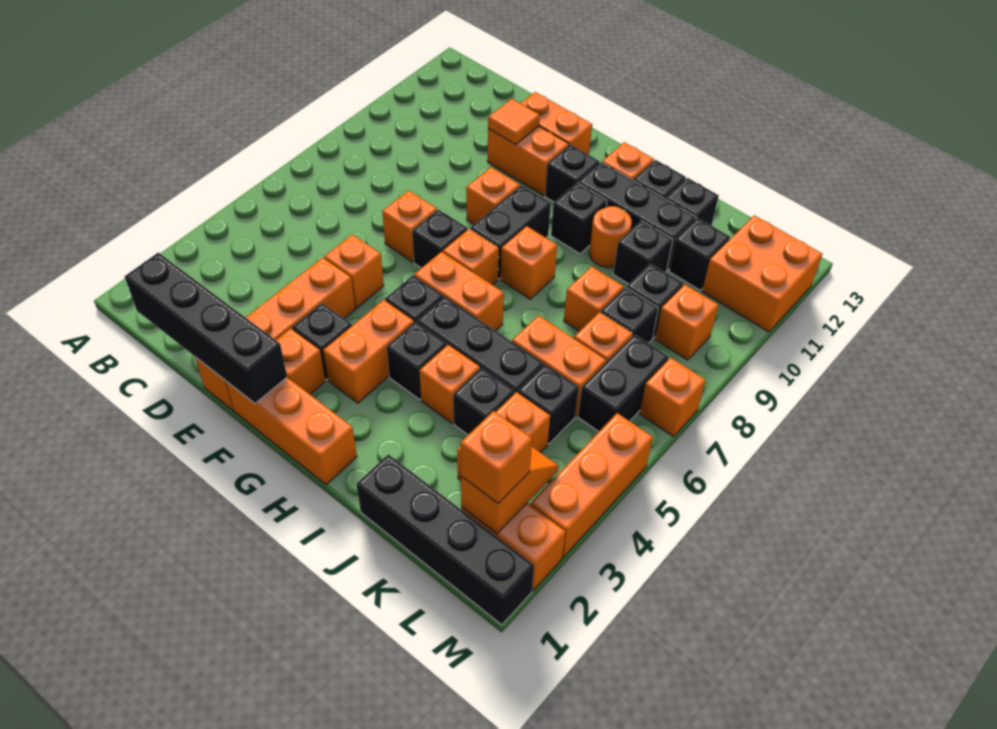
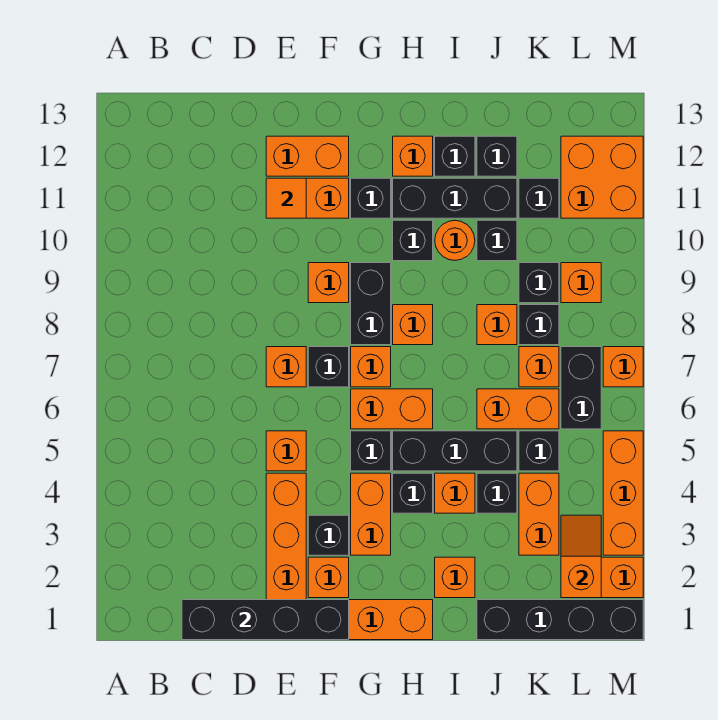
orange brick L2 level 3 -> orange brick I2 level 1

